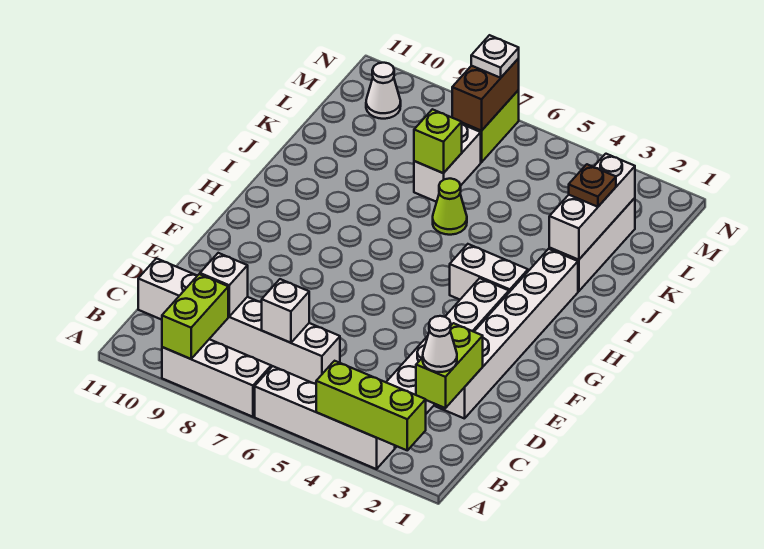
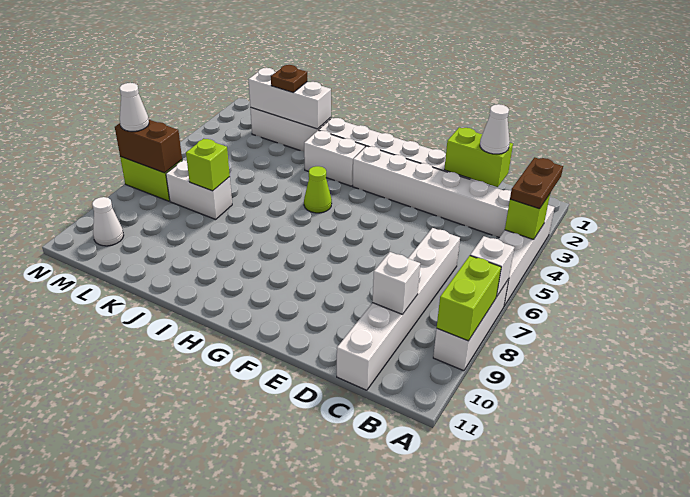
lime brick A2:A4 level 2 -> lime brick A4 level 2
none -> brown plate A3:A4 level 3
lime brick A9:B9 level 2 -> lime brick A8:A9 level 2
white brick C7 level 2 -> white brick A7 level 2
white brick H3:H4 level 1 -> white brick H3:I3 level 1
lime cone J6 level 1 -> lime cone H5 level 1
white plate N7 level 3 -> white cone N7 level 3

